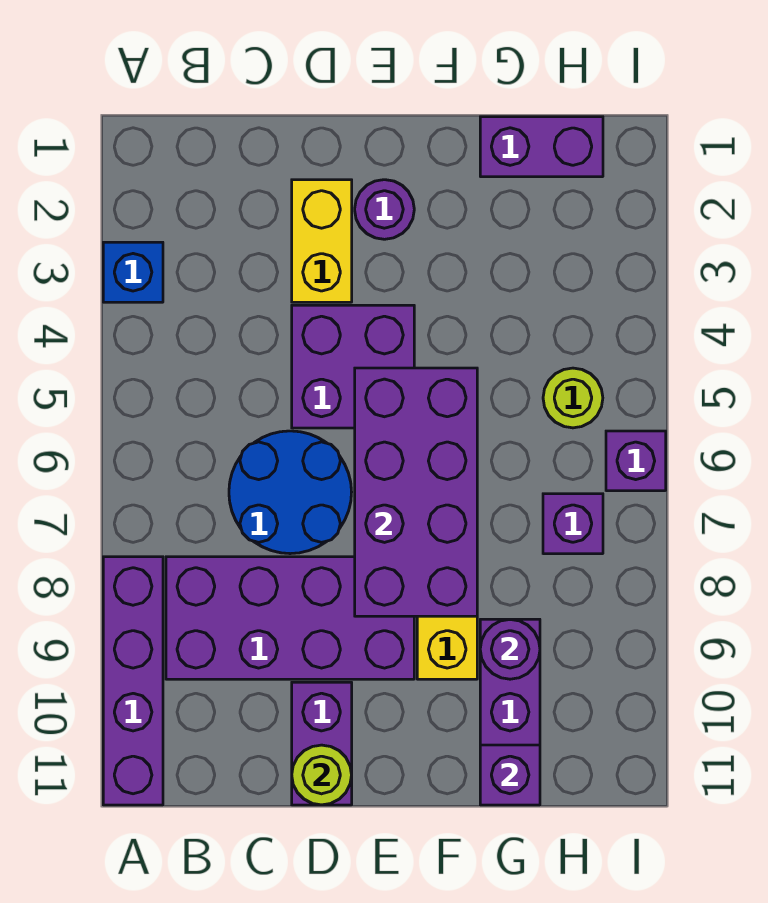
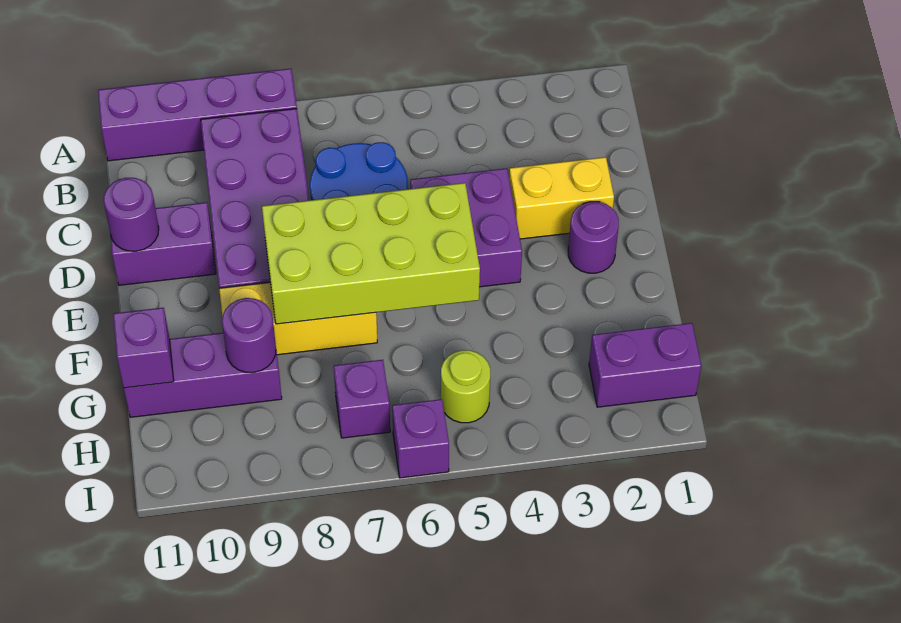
blue brick A3 level 1 -> none
lime round brick D11 level 2 -> purple round brick D11 level 2
purple brick E5:F8 level 2 -> lime brick E5:F8 level 2
purple brick G1:H1 level 1 -> purple brick H1:H2 level 1

